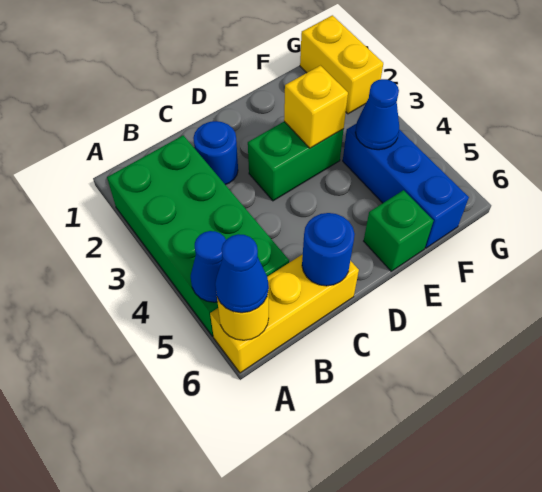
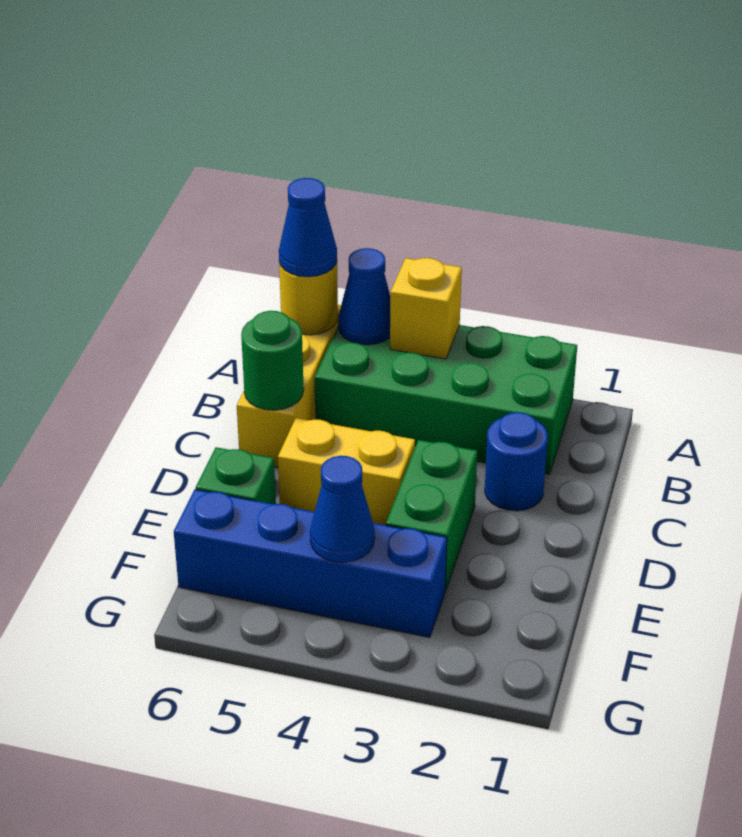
blue round brick C6 level 2 -> green round brick C6 level 2
yellow brick E3 level 2 -> yellow brick A4 level 2
blue brick F4:F6 level 1 -> blue brick F3:F6 level 1
yellow brick G1:G2 level 1 -> yellow brick D4:D5 level 1

